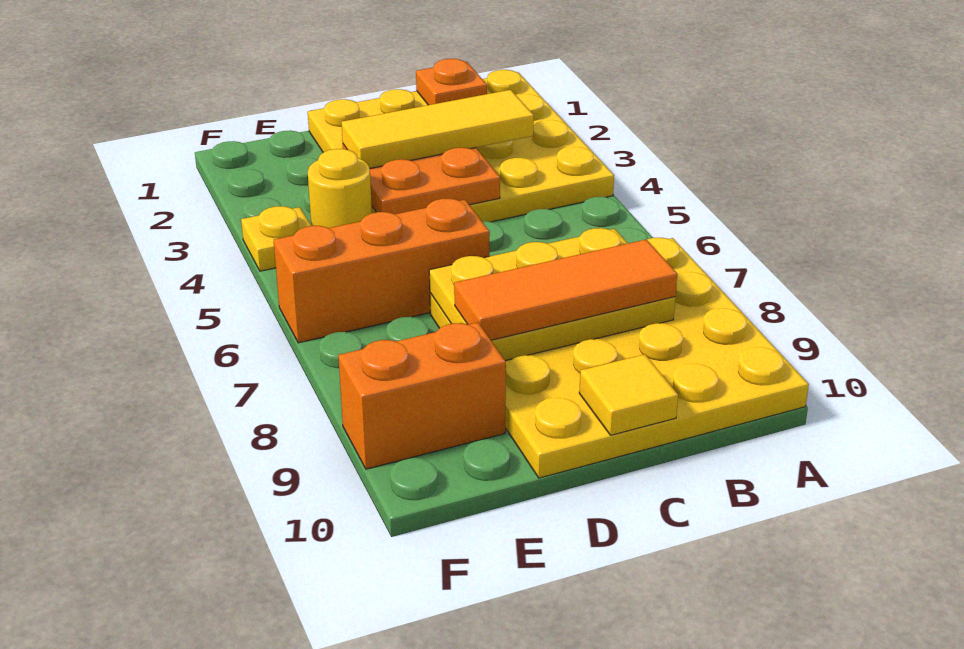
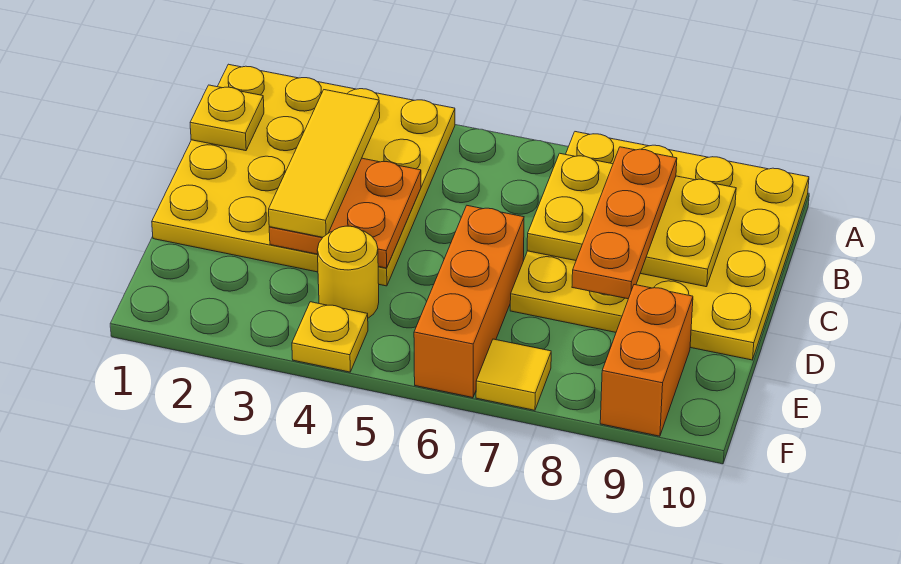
orange plate B1 level 2 -> yellow plate B1 level 2
yellow plate B7:D8 level 2 -> yellow plate B7:C9 level 2
orange tile B8:D8 level 3 -> orange plate B8:D8 level 3
yellow tile C10 level 2 -> yellow tile F7 level 1

